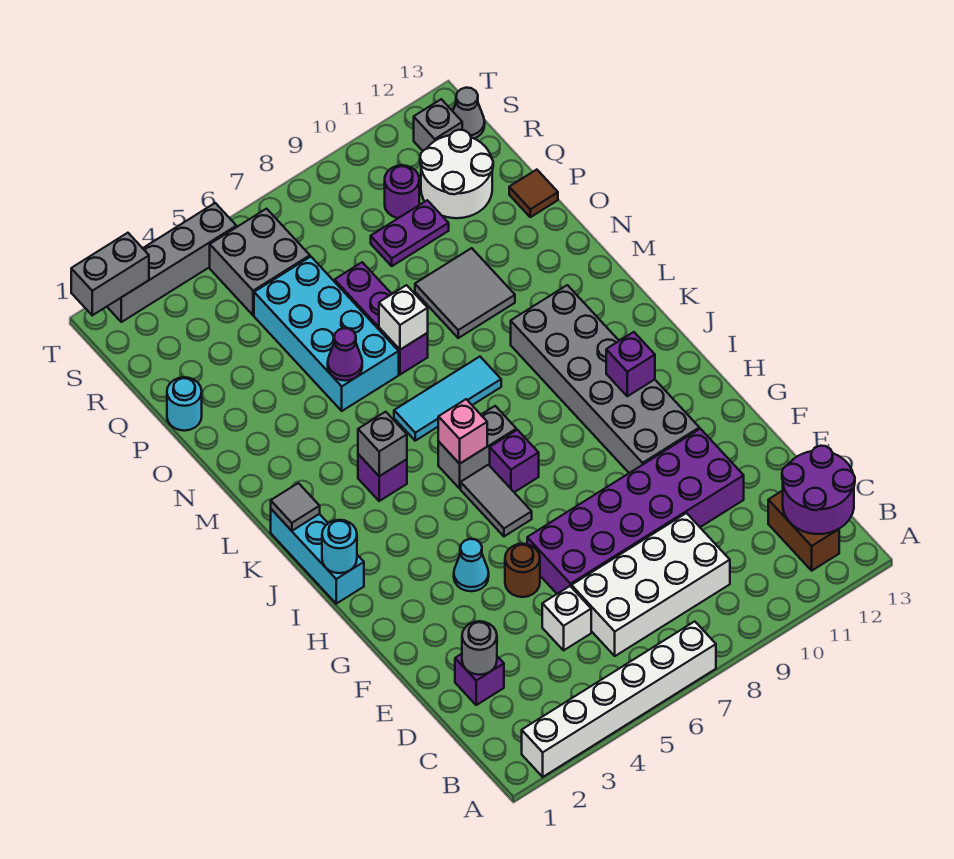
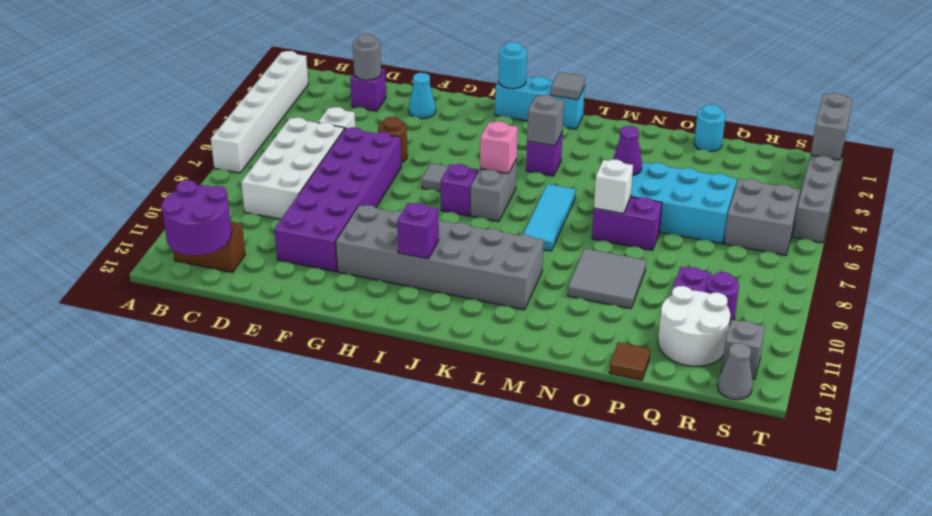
cyan cone G4 level 1 -> cyan cone F2 level 1
purple brick N7:P7 level 1 -> purple brick N7:O7 level 1

